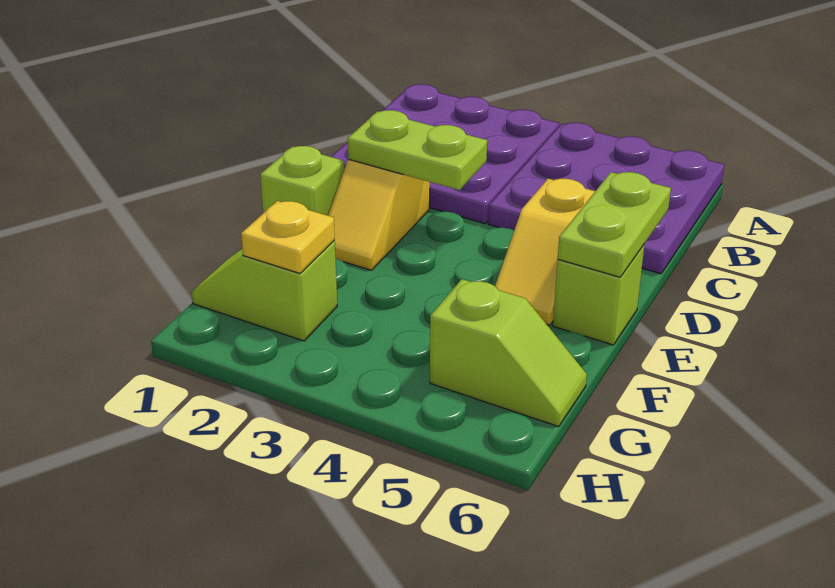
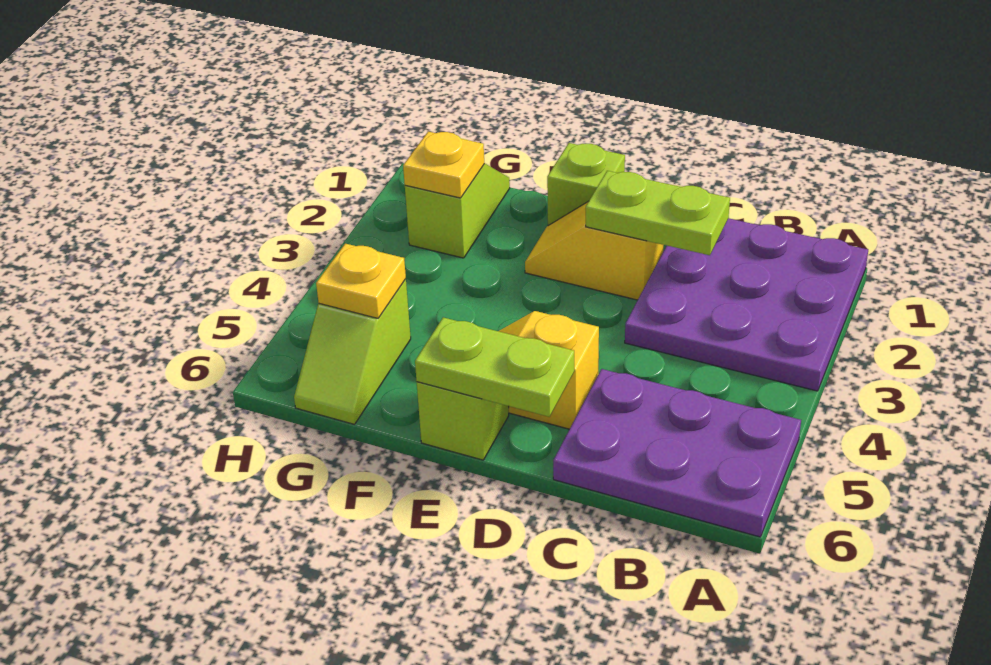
purple plate A4:C6 level 1 -> purple plate A5:C6 level 1
lime plate D2:D3 level 2 -> lime plate C2:D2 level 2
none -> yellow plate G5 level 2

